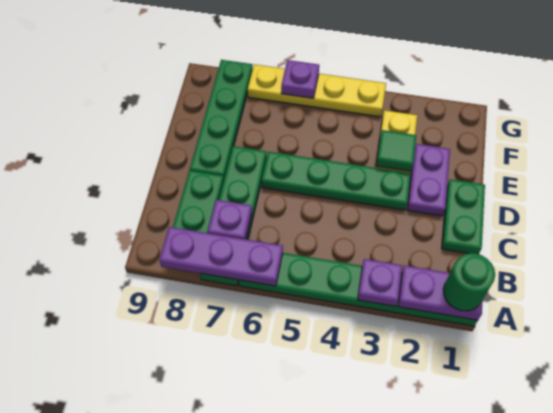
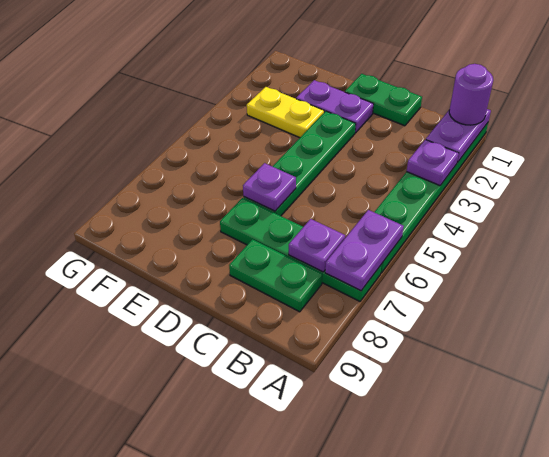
green round brick A1 level 3 -> purple round brick A1 level 3
purple plate A6:A8 level 2 -> purple plate A6:A7 level 2
green plate D8:G8 level 1 -> none
green tile E3 level 2 -> none
yellow plate G4:G7 level 1 -> none
purple plate G6 level 2 -> purple plate D6 level 2

